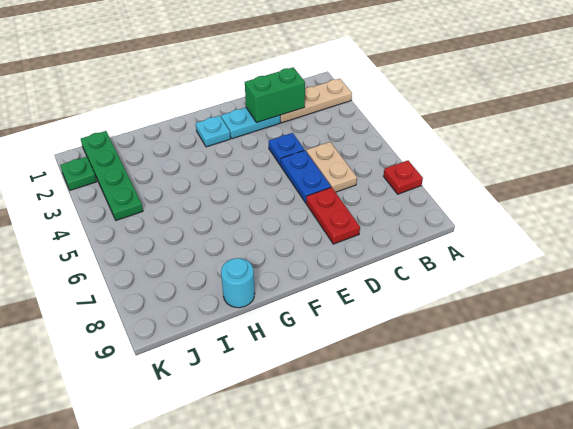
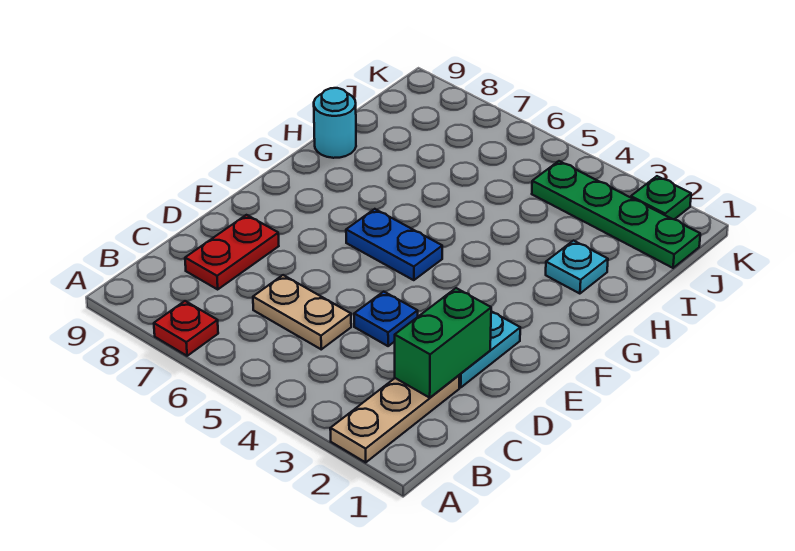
blue plate D5:D6 level 1 -> blue plate F5:F6 level 1
red plate D7:D8 level 1 -> red plate C8:D8 level 1
cyan plate F2 level 1 -> cyan plate H2 level 1

